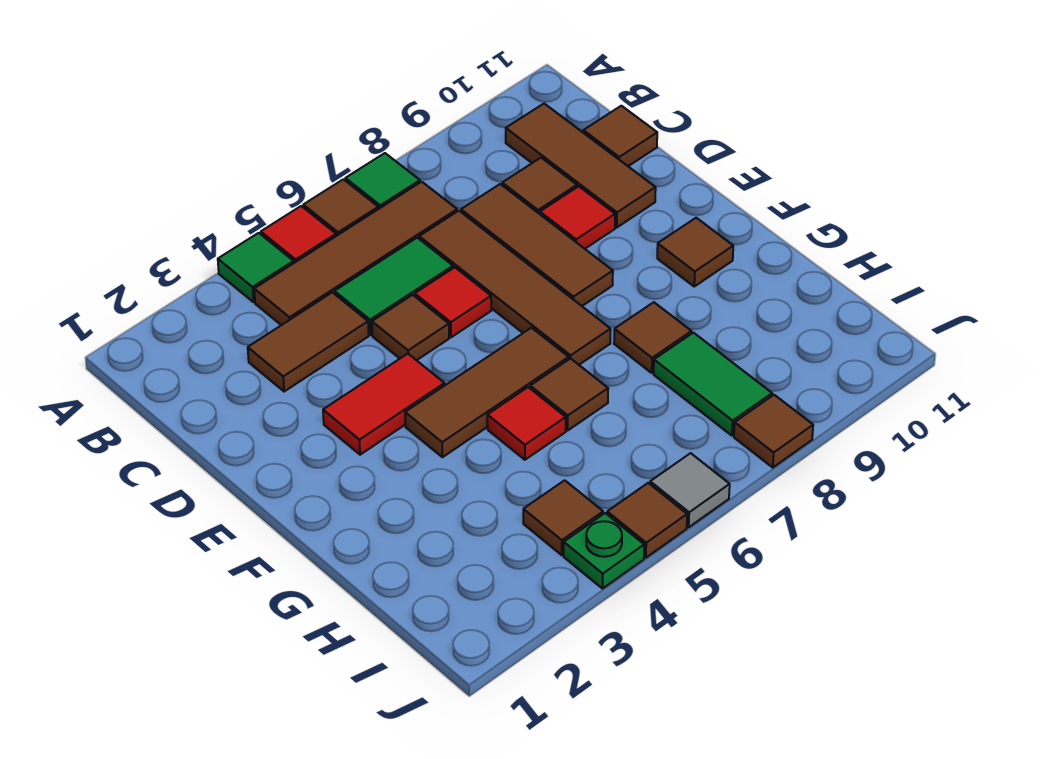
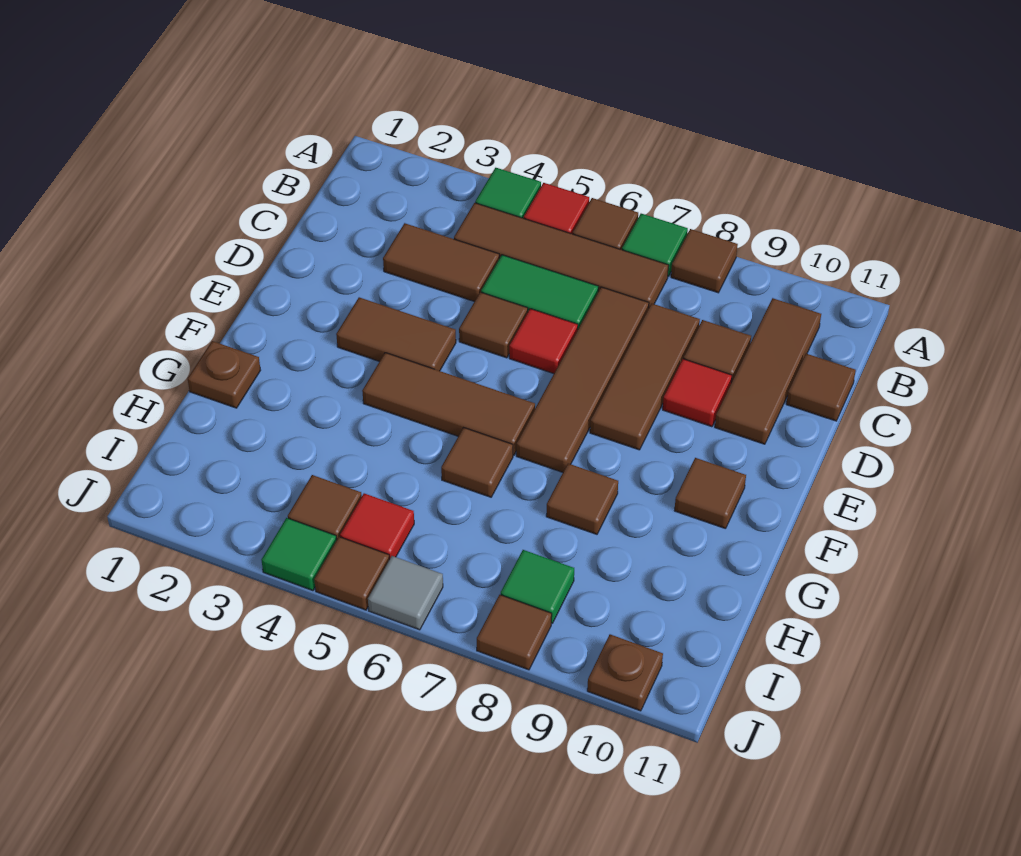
none -> brown tile A8 level 1
red tile E3:E4 level 1 -> brown tile E3:E4 level 1
none -> brown plate G1 level 1
red tile G5 level 1 -> red tile I5 level 1
green tile H8:I8 level 1 -> green tile I8 level 1
green plate J4 level 1 -> green tile J4 level 1
none -> brown plate J10 level 1

